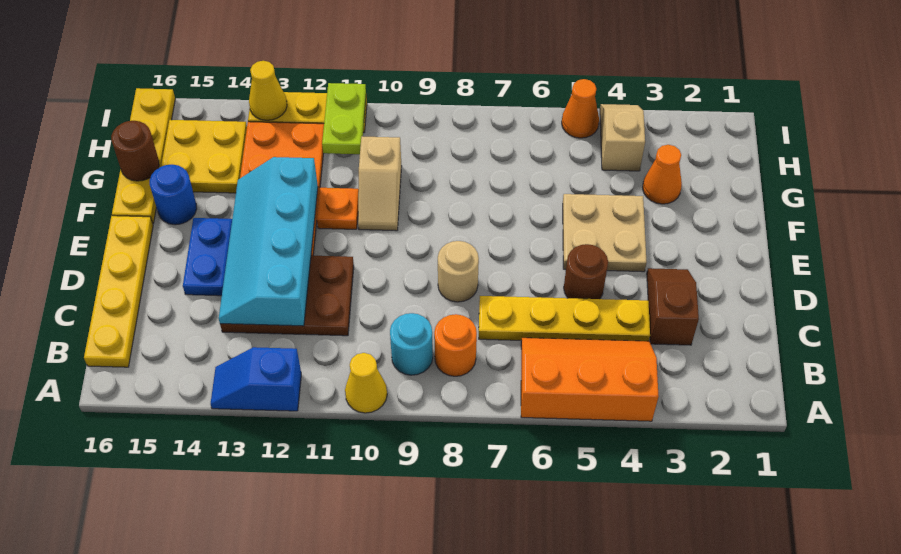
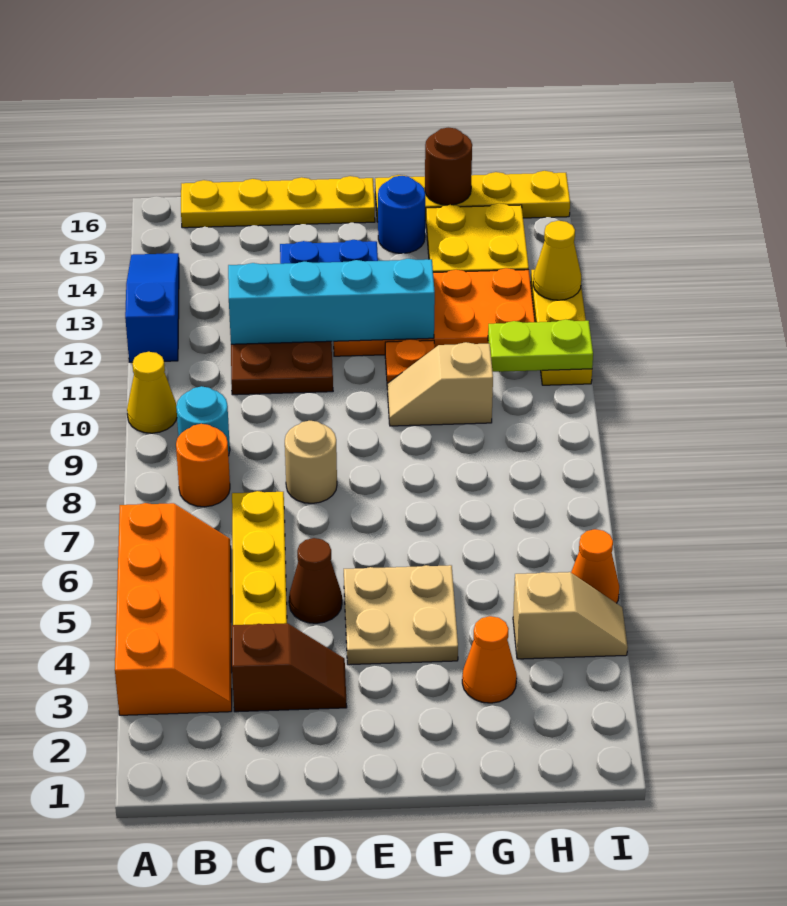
orange slope A4:B6 level 1 top A -> orange slope A3:B6 level 1 top A
blue slope A12:A13 level 1 top 12 -> blue slope A12:A14 level 1 top 12
brown round brick D5 level 1 -> brown cone D5 level 1

